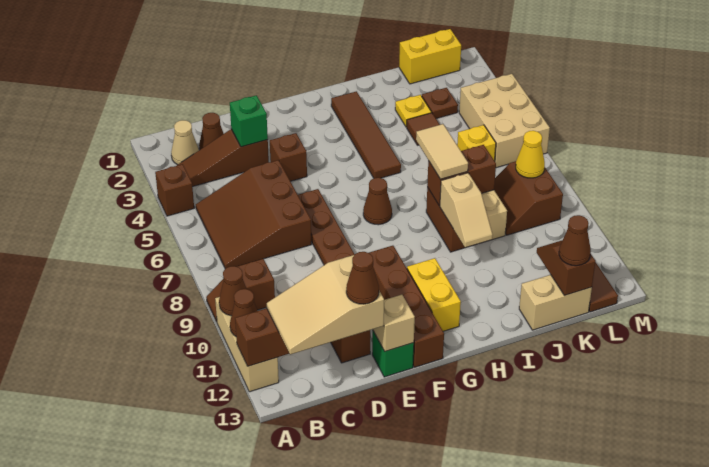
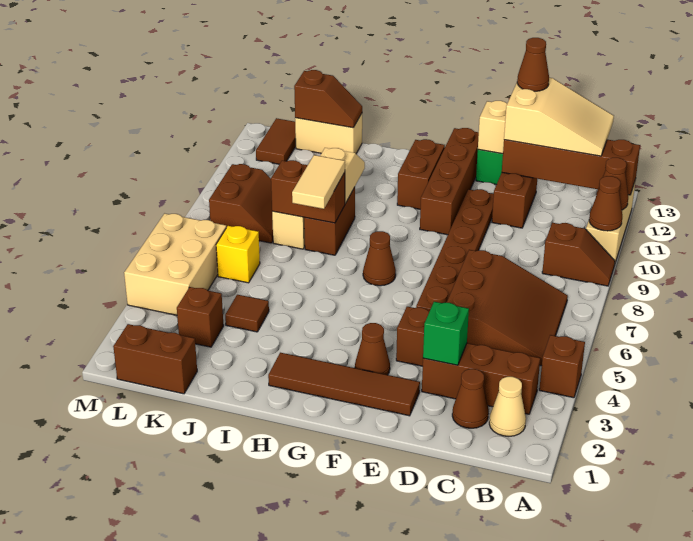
brown slope B3:D3 level 1 top D -> brown brick B3:D3 level 1
yellow brick G11:G12 level 1 -> brown brick G11:G12 level 1
brown tile H2:H5 level 1 -> brown tile E2:H2 level 1
yellow plate J3 level 1 -> none
yellow brick K1:L1 level 1 -> brown brick K1:L1 level 1
brown plate K3 level 1 -> brown brick K3 level 1
brown slope K12:K13 level 2 top 13 -> brown slope J13:K13 level 2 top K
brown cone K13 level 3 -> brown cone F3 level 1
yellow cone L8 level 2 -> none

